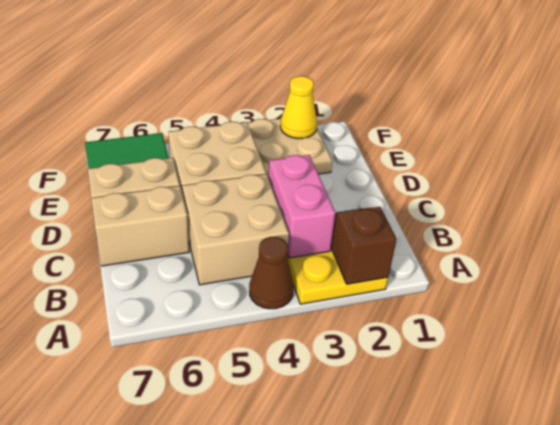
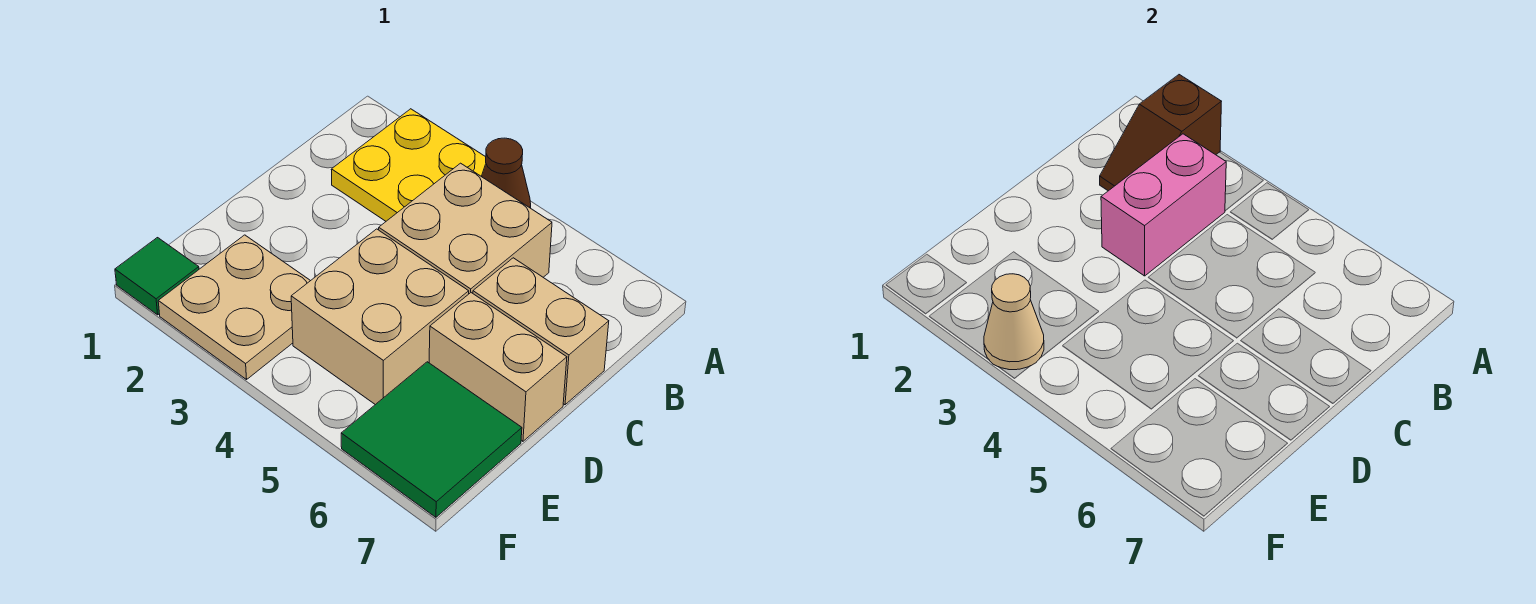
none -> green tile F1 level 1
yellow cone F2 level 2 -> none
none -> tan cone F3 level 2

